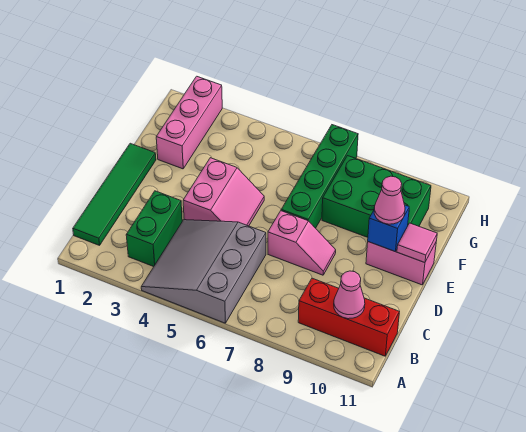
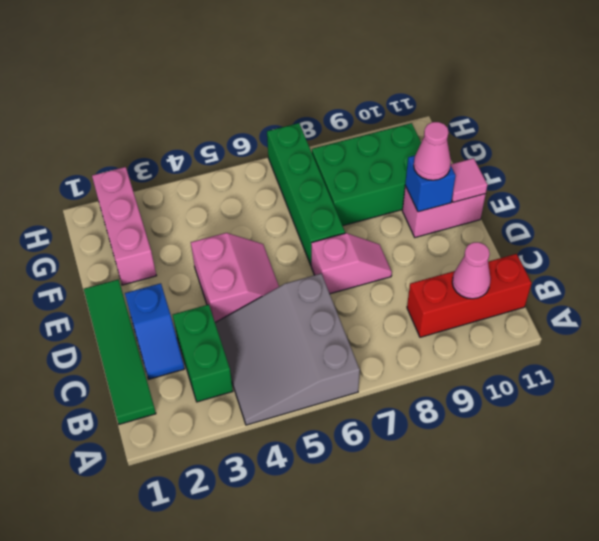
none -> blue slope C2:D2 level 1 top D

